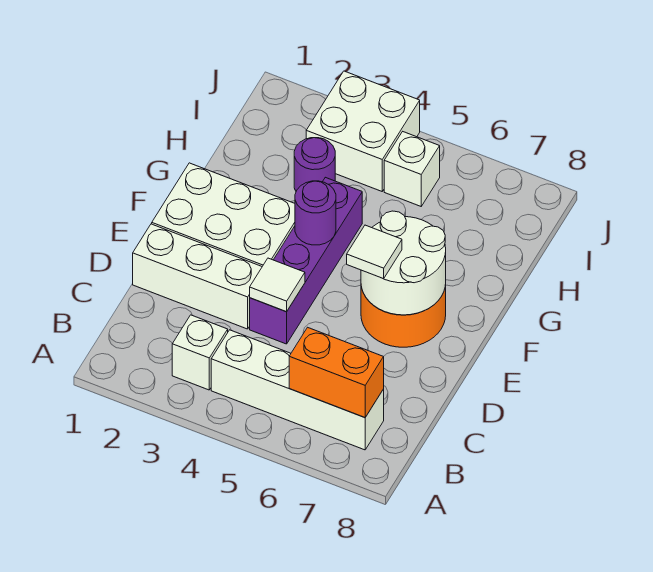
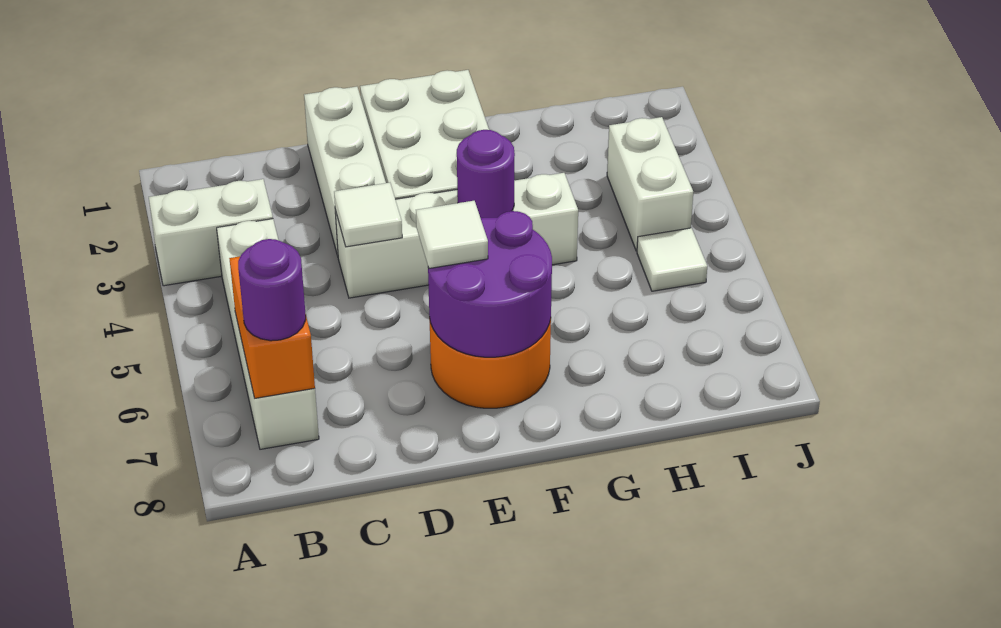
white brick B3 level 1 -> white brick A3:B3 level 1
purple brick D4:G4 level 1 -> white brick D4:G4 level 1
white round brick E6:F7 level 2 -> purple round brick E6:F7 level 2
purple round brick H3 level 1 -> purple round brick B7 level 3
white brick I3:J4 level 1 -> white brick I3:I4 level 1
white brick I5 level 1 -> white tile I5 level 1

